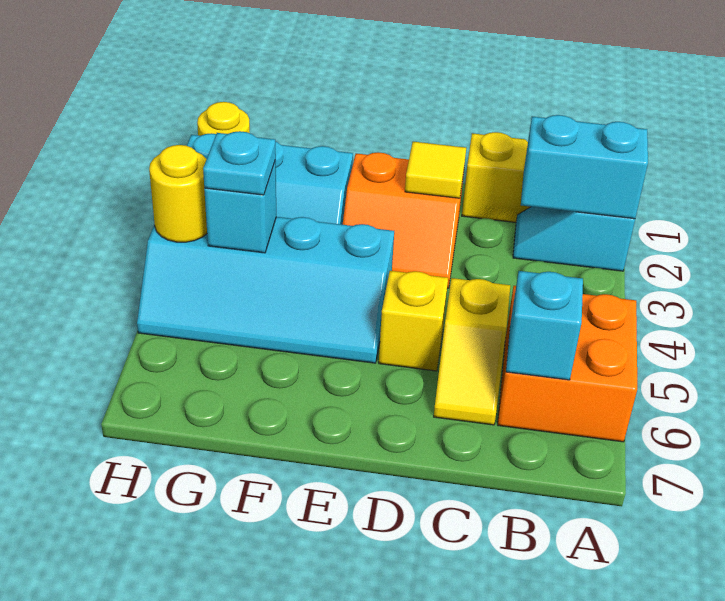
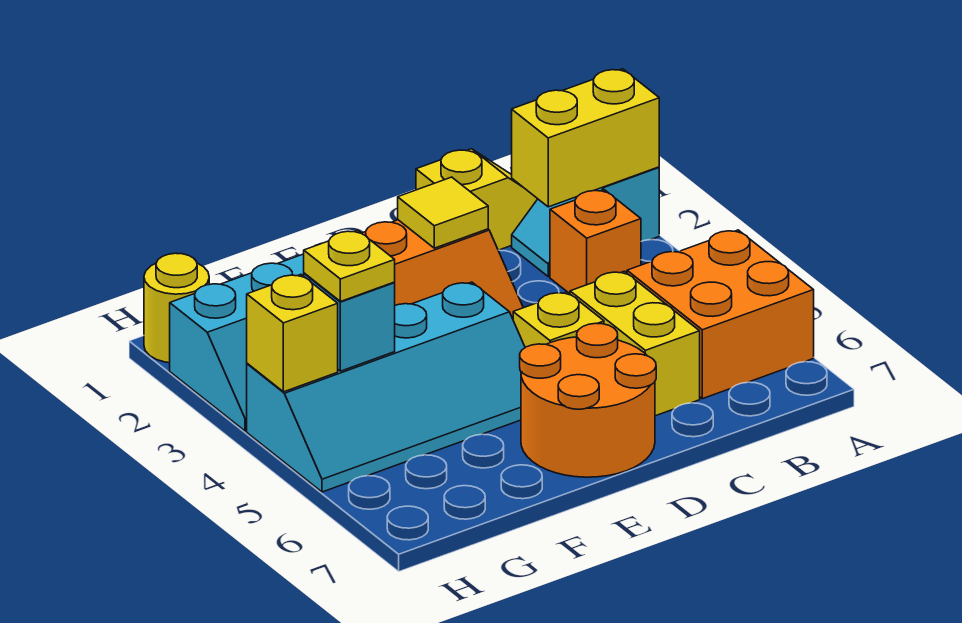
cyan brick A2:B2 level 2 -> yellow brick A2:B2 level 2
none -> orange brick B3 level 1
cyan brick B6 level 2 -> none
yellow slope C5:C6 level 1 top 5 -> yellow brick C5:C6 level 1
none -> orange round brick D6:E7 level 1
cyan plate G4 level 3 -> yellow plate G4 level 3
yellow round brick H4 level 2 -> yellow brick H4 level 2

